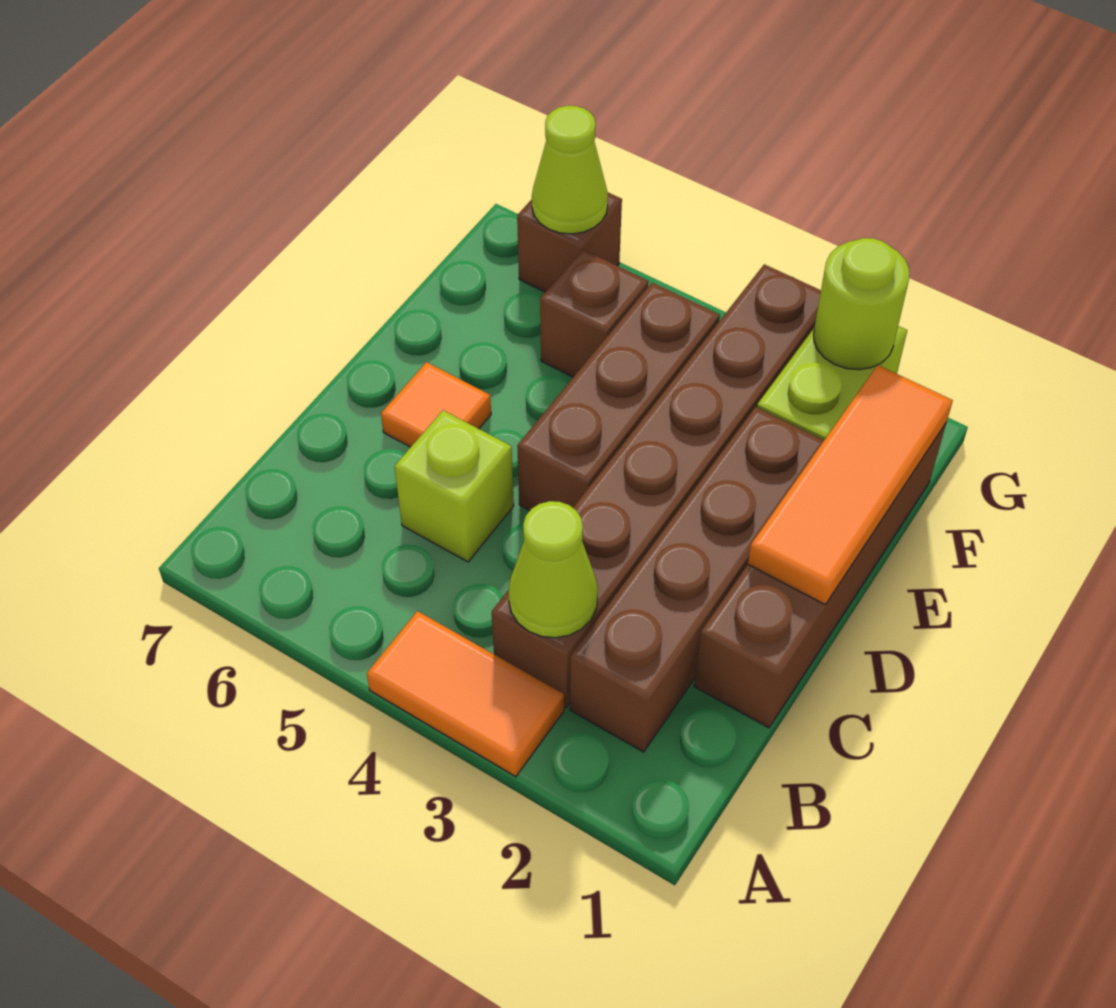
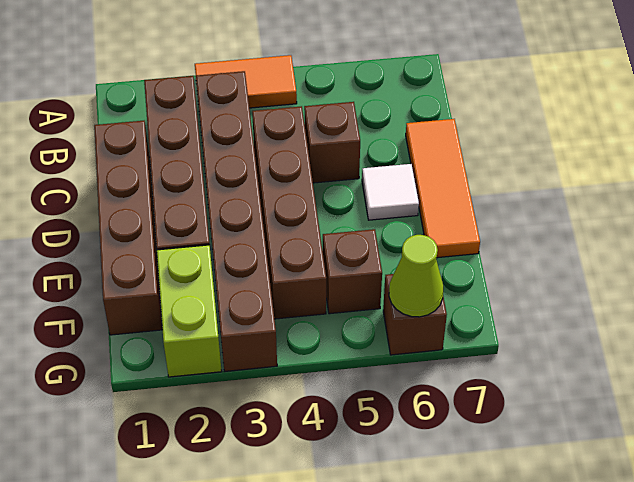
lime cone B3 level 2 -> none
lime brick C5 level 1 -> brown brick C5 level 1
orange tile D1:F1 level 2 -> orange tile C7:E7 level 1
brown brick D4:F4 level 1 -> brown brick C4:F4 level 1
orange tile D6 level 1 -> white tile D6 level 1
lime round brick G2 level 2 -> none

